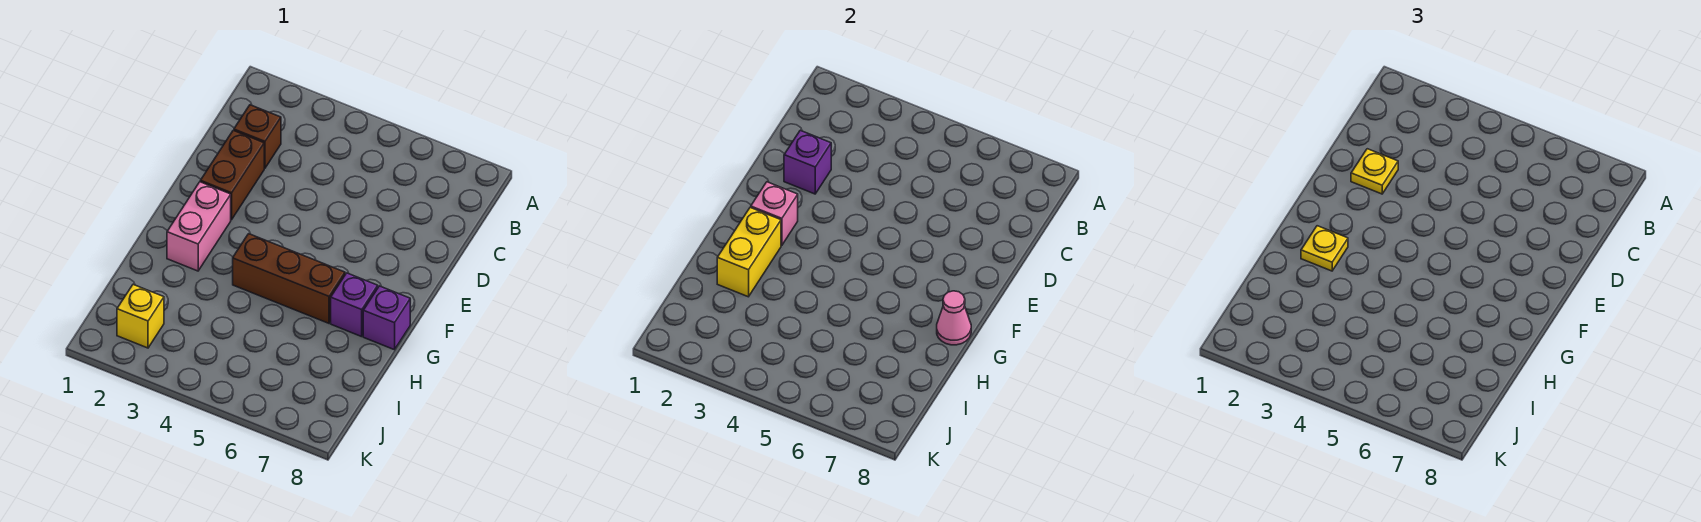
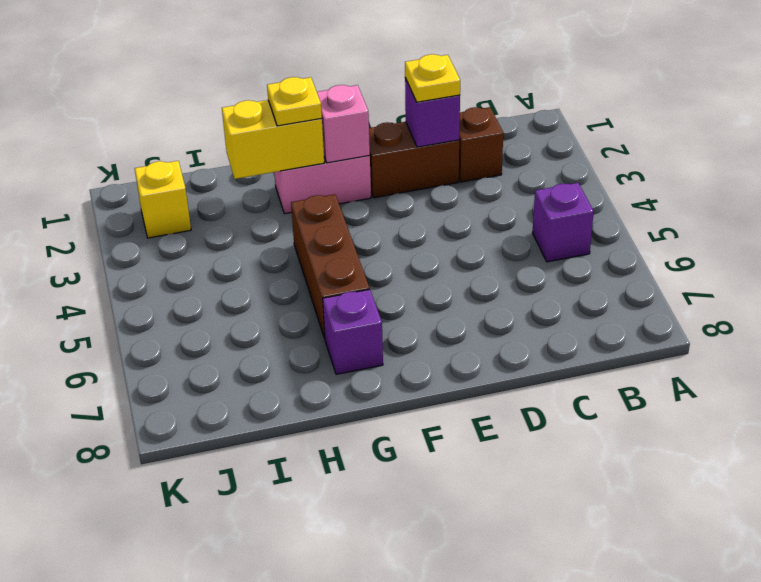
purple brick G8 level 1 -> purple brick B5 level 1
pink cone G8 level 2 -> none

